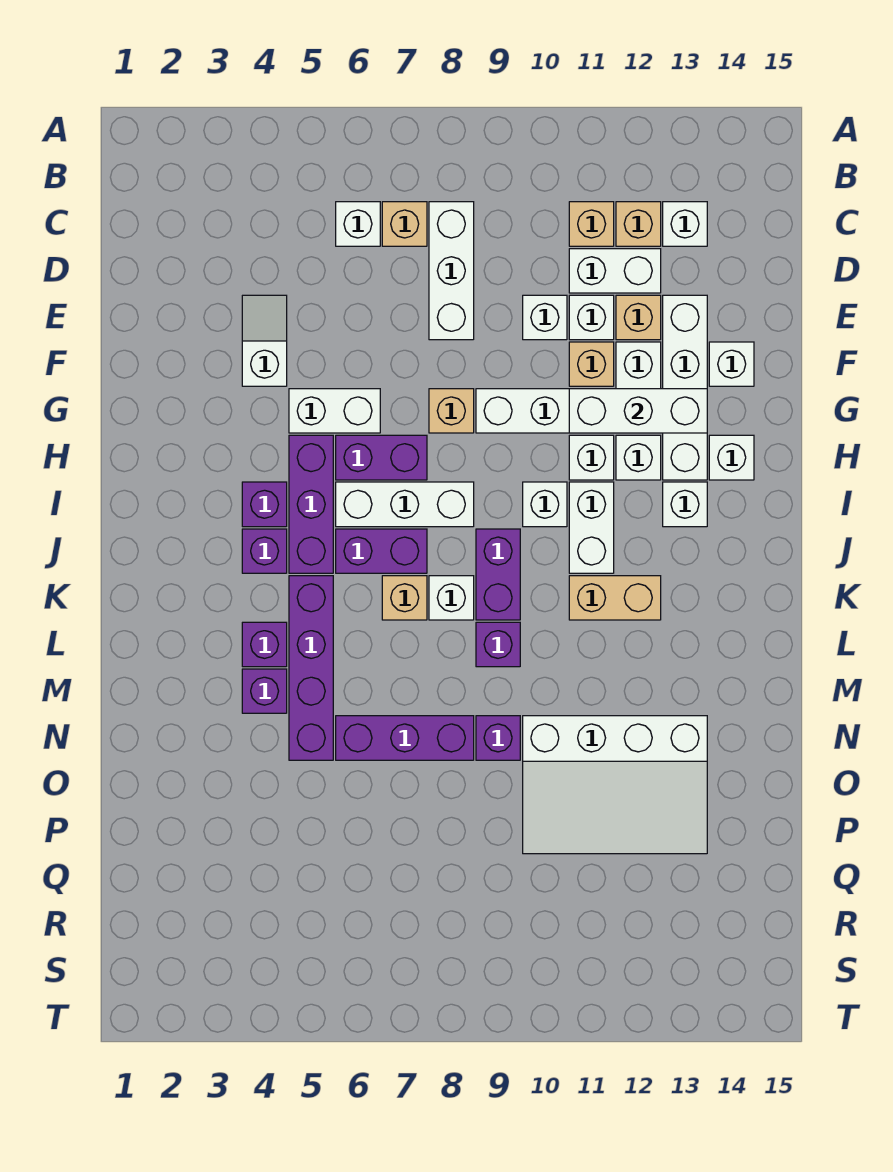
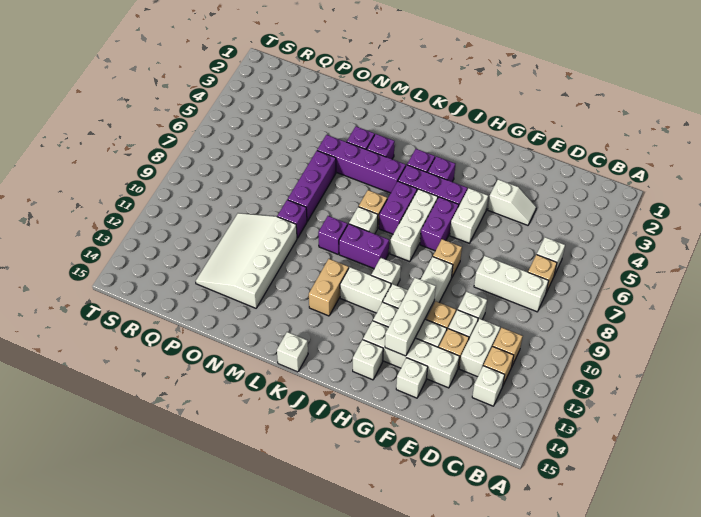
white brick I13 level 1 -> white brick K15 level 1

